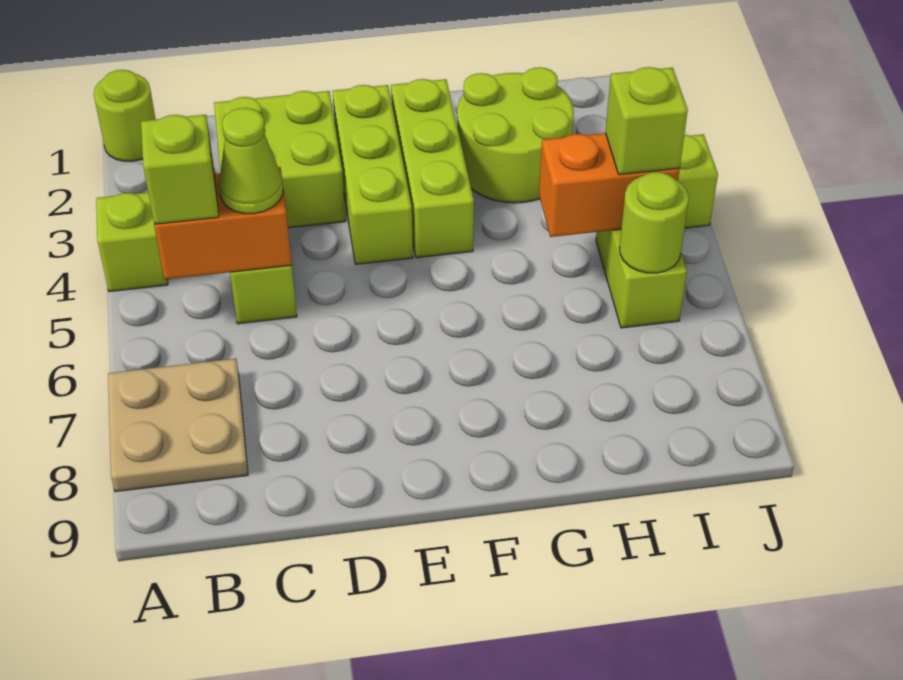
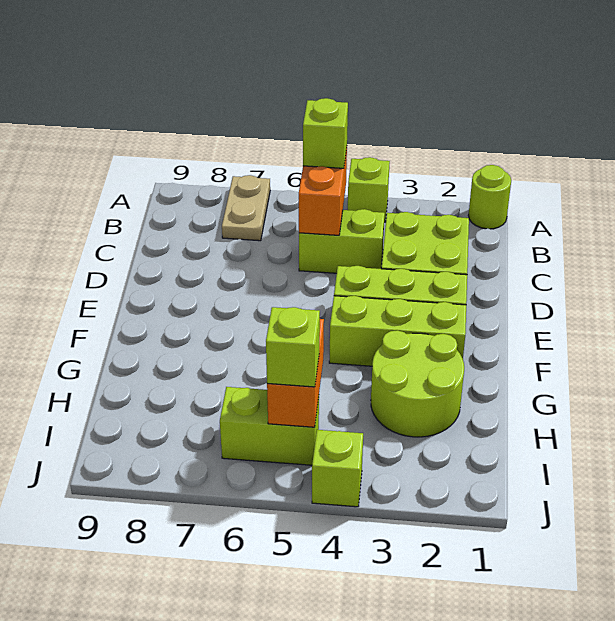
tan plate A7:B8 level 1 -> tan plate A7:B7 level 1
lime cone C5 level 3 -> none
lime round brick I6 level 2 -> none

